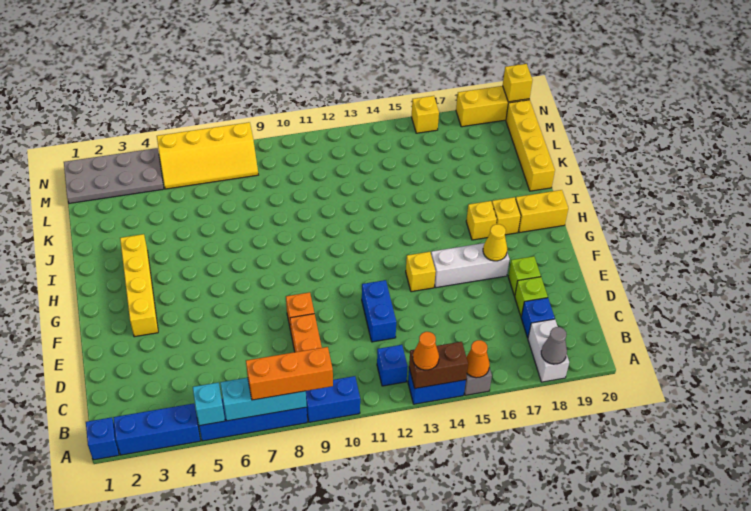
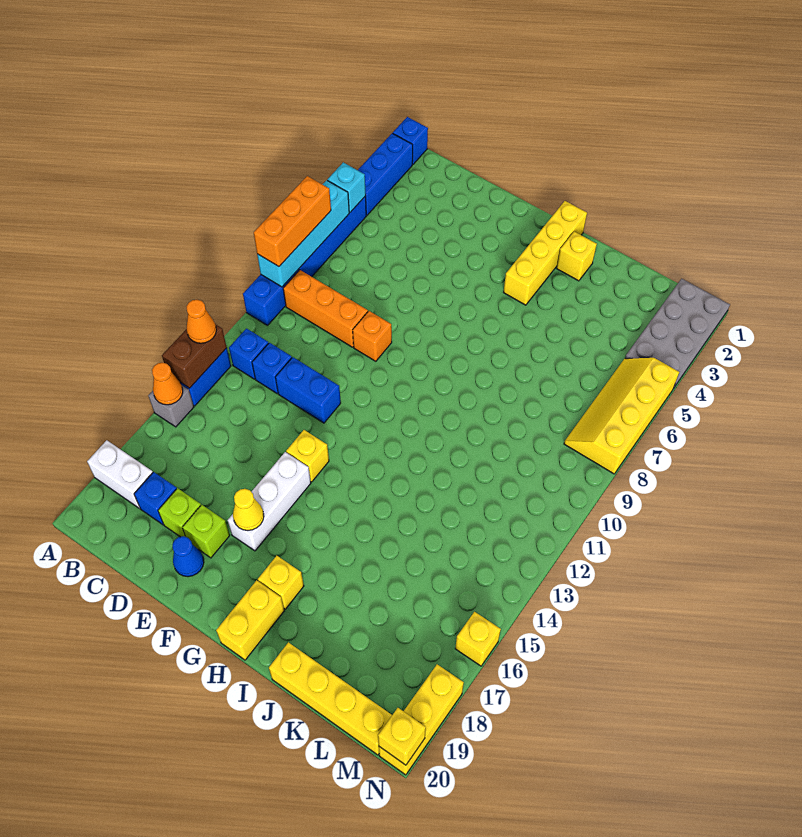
cyan brick A6:A8 level 2 -> cyan brick A6:A9 level 2
grey cone A18 level 2 -> none
none -> blue brick C12 level 1
none -> blue cone E19 level 1
yellow brick F3:I3 level 1 -> yellow brick H1:H4 level 1
yellow brick H17 level 1 -> yellow brick I2 level 1

